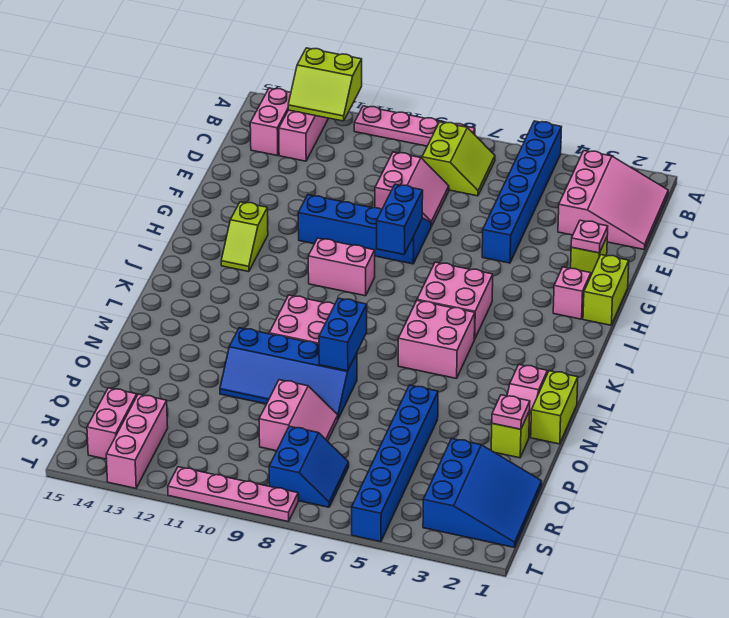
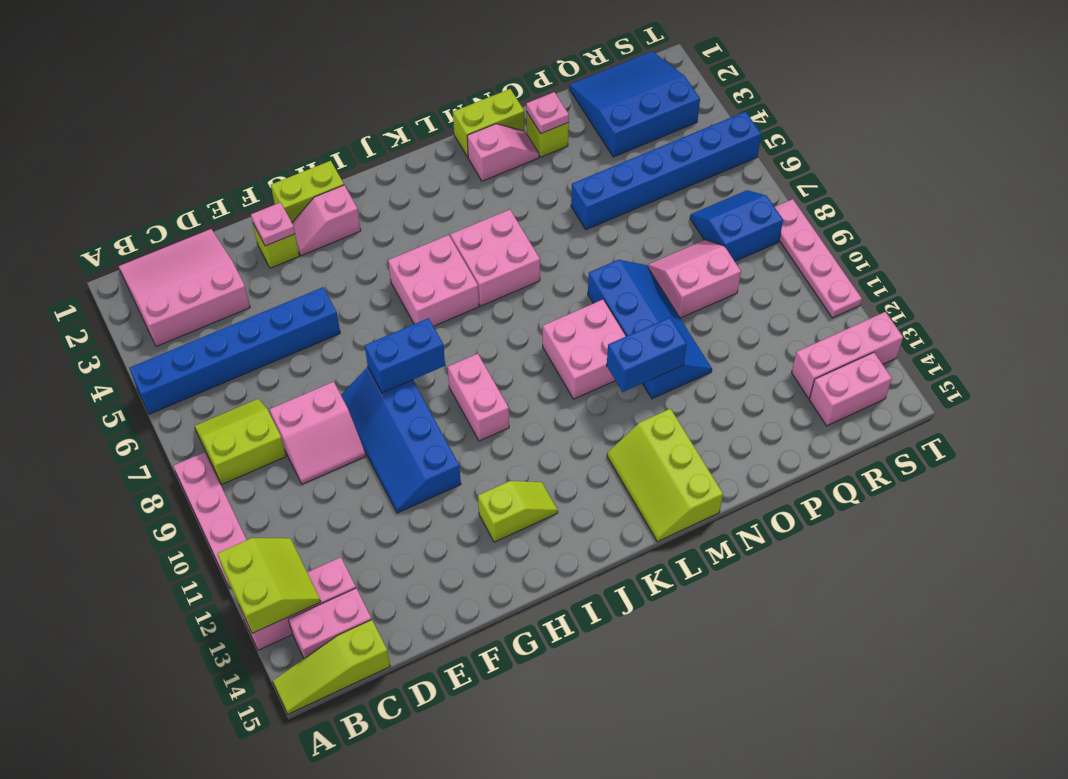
none -> lime slope A15:C15 level 1 top C
pink slope D8:E9 level 1 top 9 -> pink slope D8:E9 level 1 top 8
none -> lime slope L13:M15 level 1 top M
blue brick M8:N8 level 2 -> blue brick M11:N11 level 2

